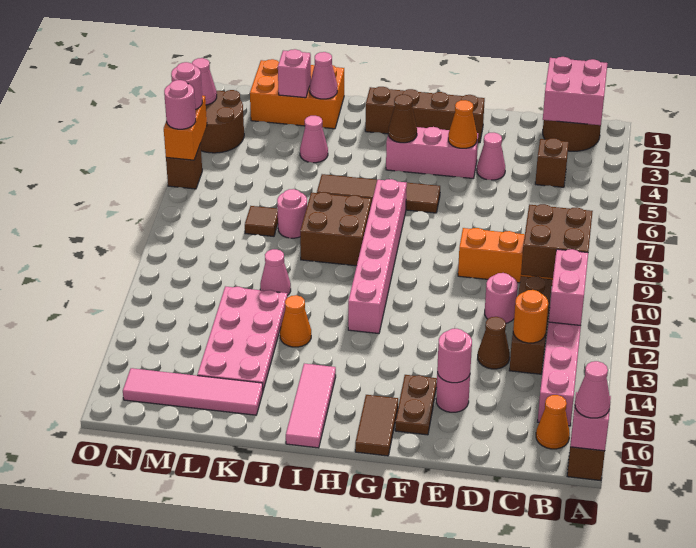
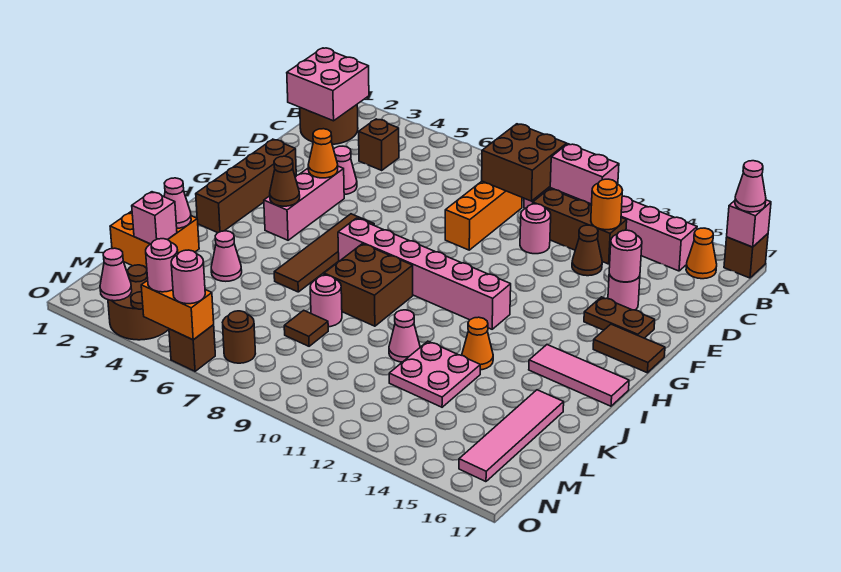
orange brick K1:M2 level 1 -> orange brick K1:L2 level 1
pink plate K12:L15 level 1 -> pink plate K12:L13 level 1
none -> brown round brick N7 level 1

